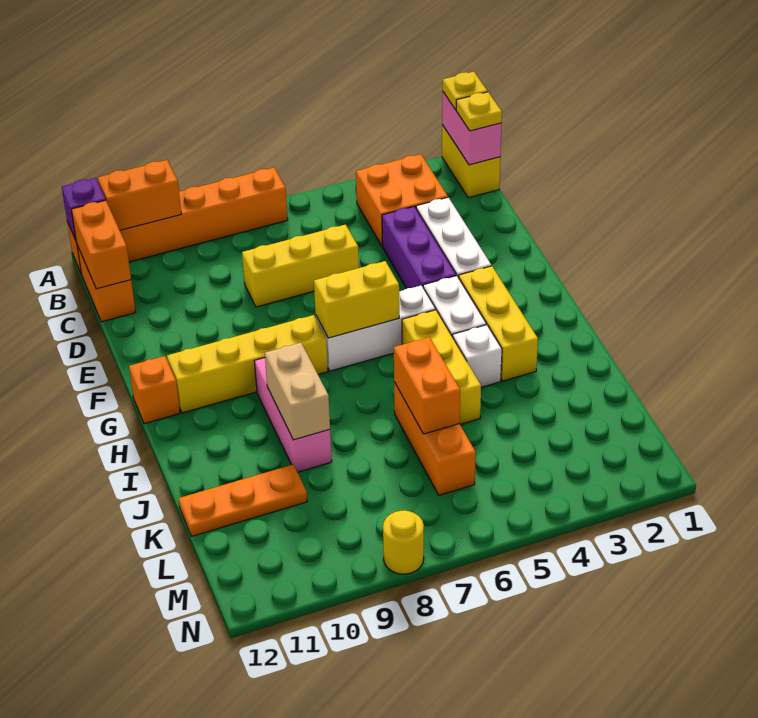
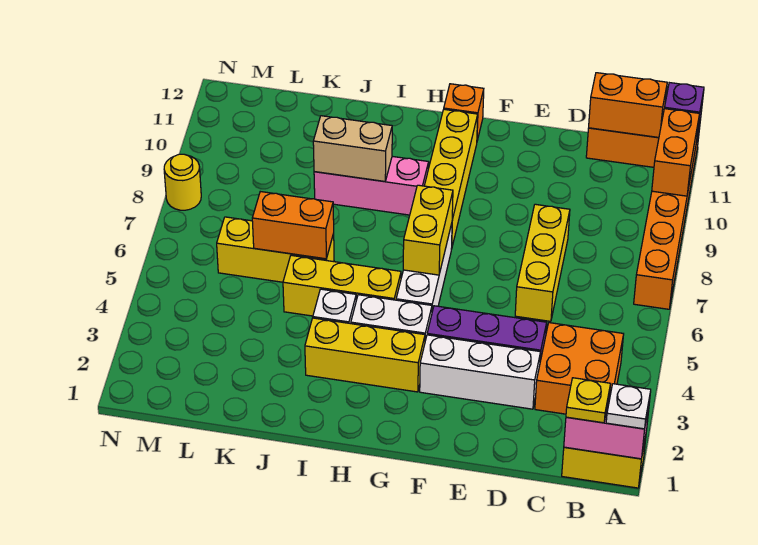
yellow plate A1 level 3 -> white plate A1 level 3
orange brick J6:L6 level 1 -> yellow brick J6:L6 level 1
orange plate K10:K12 level 1 -> none

